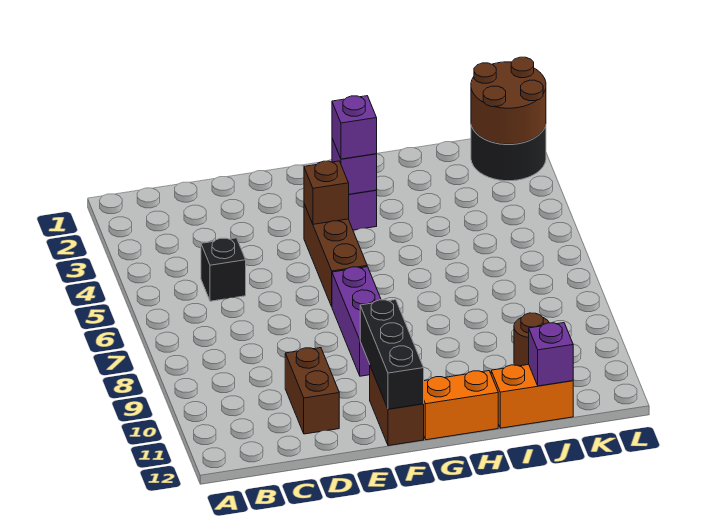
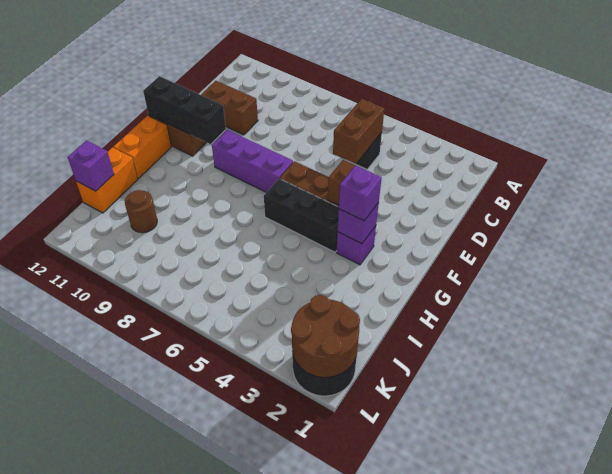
none -> brown brick C5:D5 level 2
none -> black brick G4:G6 level 1

